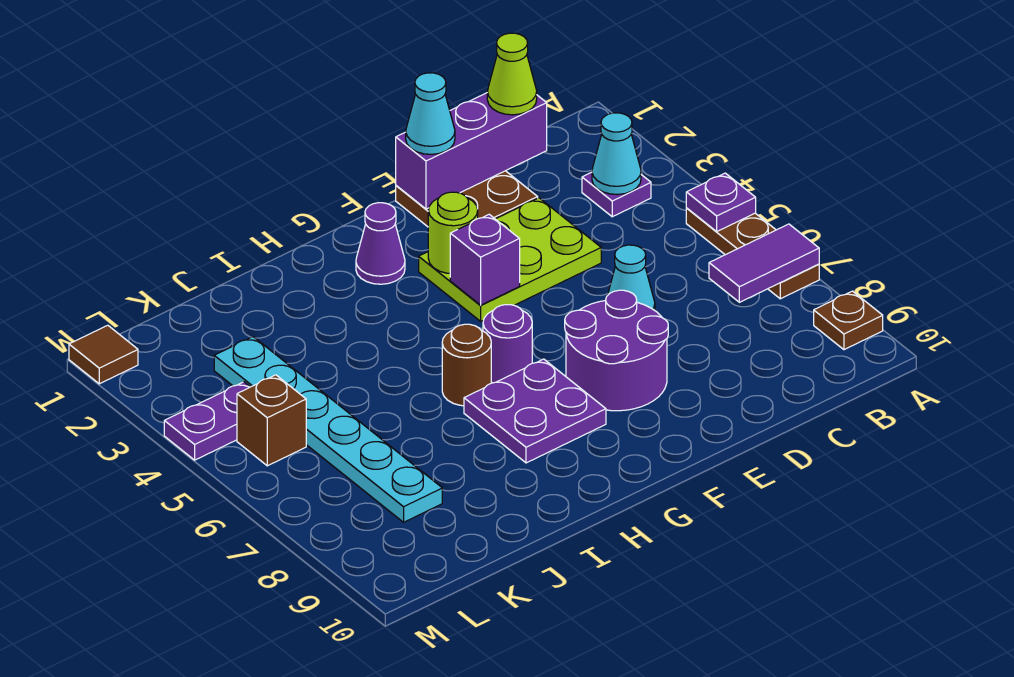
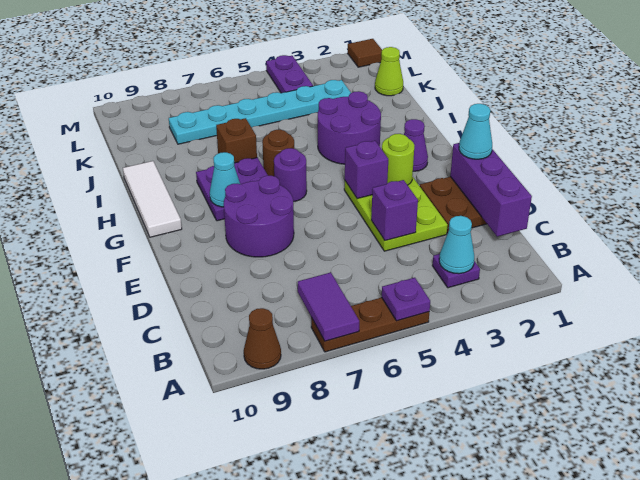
brown plate A9 level 1 -> brown cone A9 level 1
lime cone C1 level 3 -> lime cone K1 level 1
none -> purple brick D4 level 2
cyan cone D6 level 1 -> cyan cone G8 level 2
none -> white tile G10:I10 level 1
none -> purple round brick H3:I4 level 1
brown brick L5 level 1 -> brown brick I7 level 1

